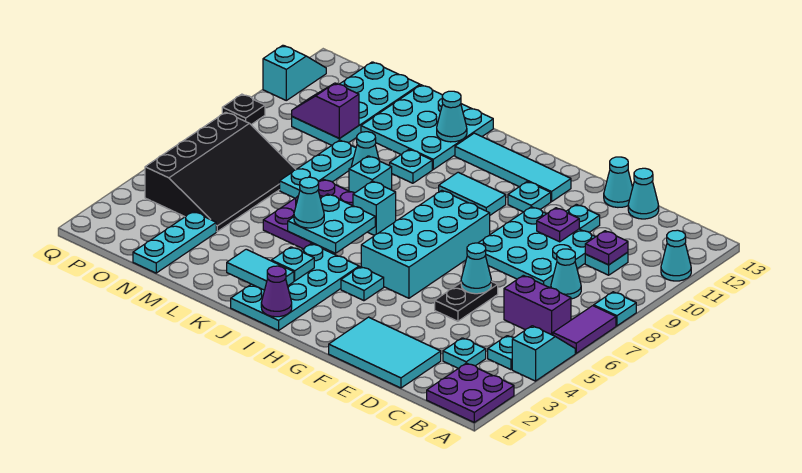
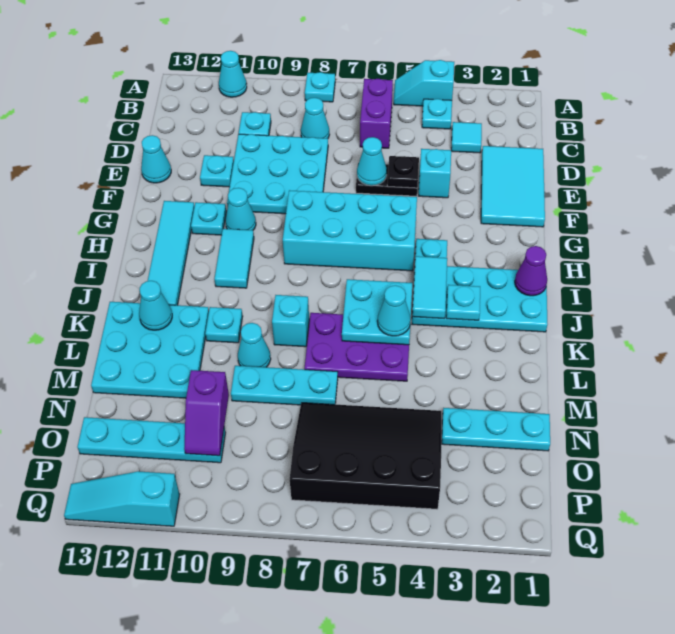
purple plate A1:B2 level 1 -> none
purple tile A6:A7 level 1 -> none
cyan plate C3 level 1 -> cyan tile C3 level 1
purple plate C10 level 2 -> none
cyan cone D13 level 1 -> cyan cone G10 level 1
purple plate E10 level 2 -> none
cyan tile J2:K2 level 2 -> cyan tile I4:J4 level 2
cyan brick J7 level 1 -> cyan brick E4 level 1
cyan plate N10:O13 level 1 -> cyan plate O10:O13 level 1
black plate Q9 level 1 -> black plate E5 level 2
cyan slope Q11:Q12 level 1 top 11 -> cyan slope Q11:Q13 level 1 top 11

